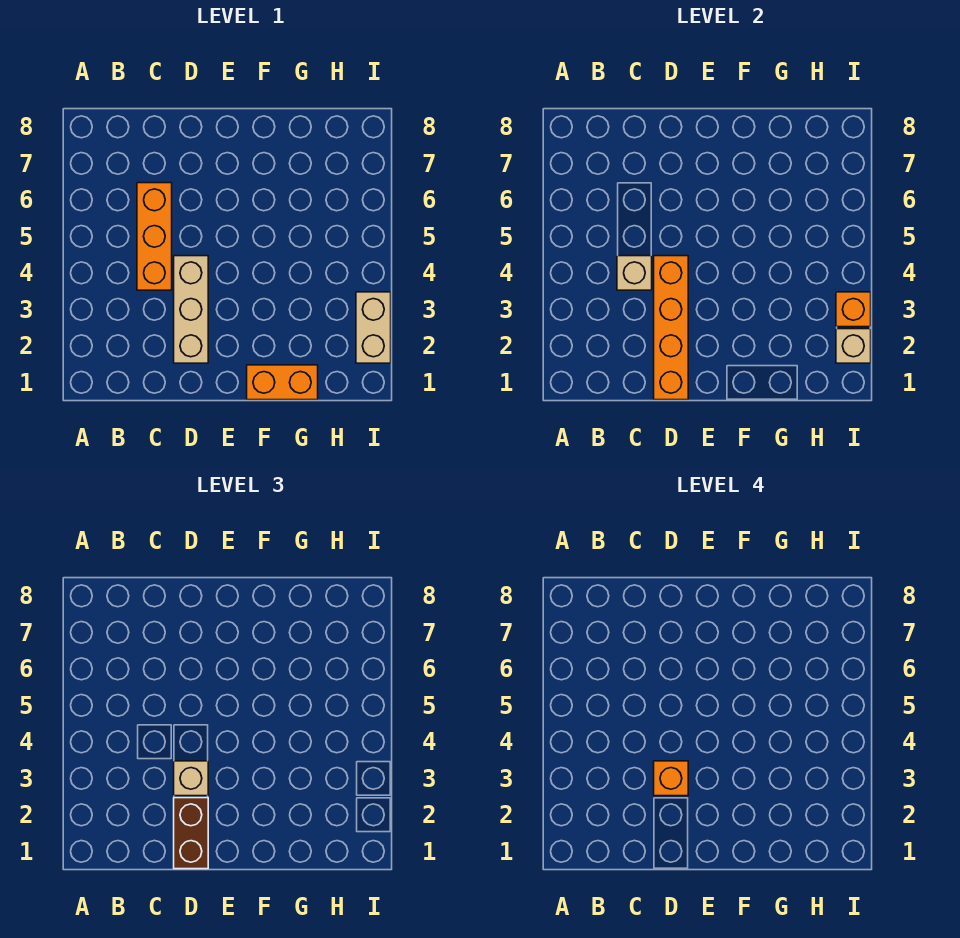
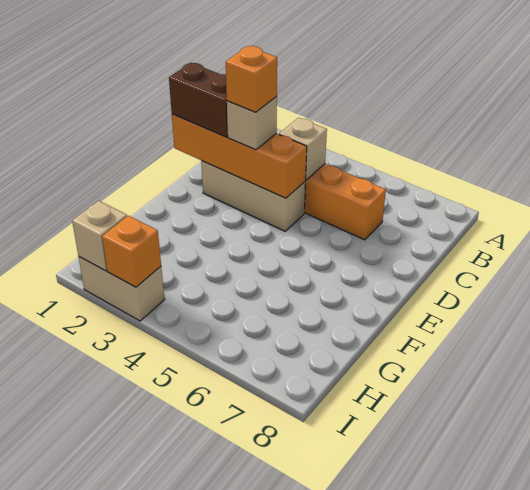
orange brick F1:G1 level 1 -> none

